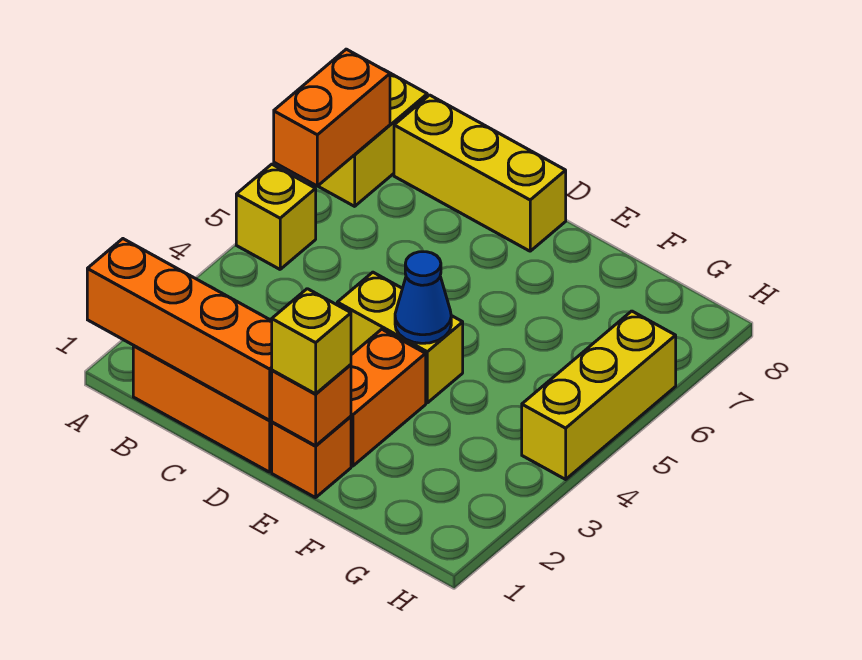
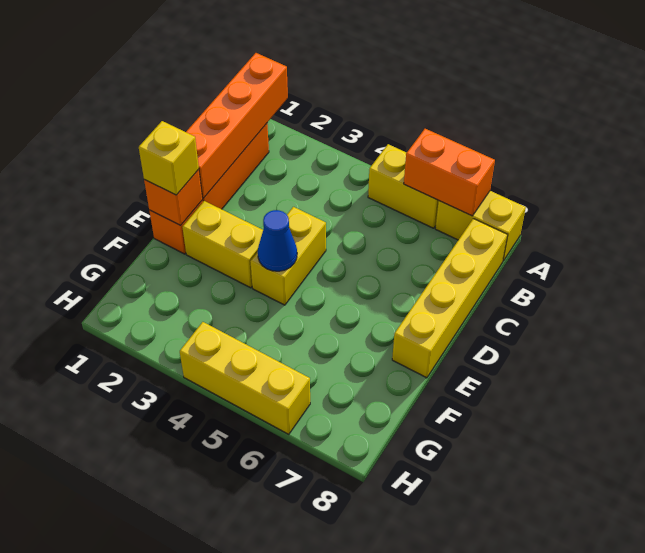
yellow brick A5 level 1 -> yellow brick A5:A6 level 1
yellow brick B8:D8 level 1 -> yellow brick B8:E8 level 1
orange brick E2:E3 level 1 -> yellow brick E2:E3 level 1

